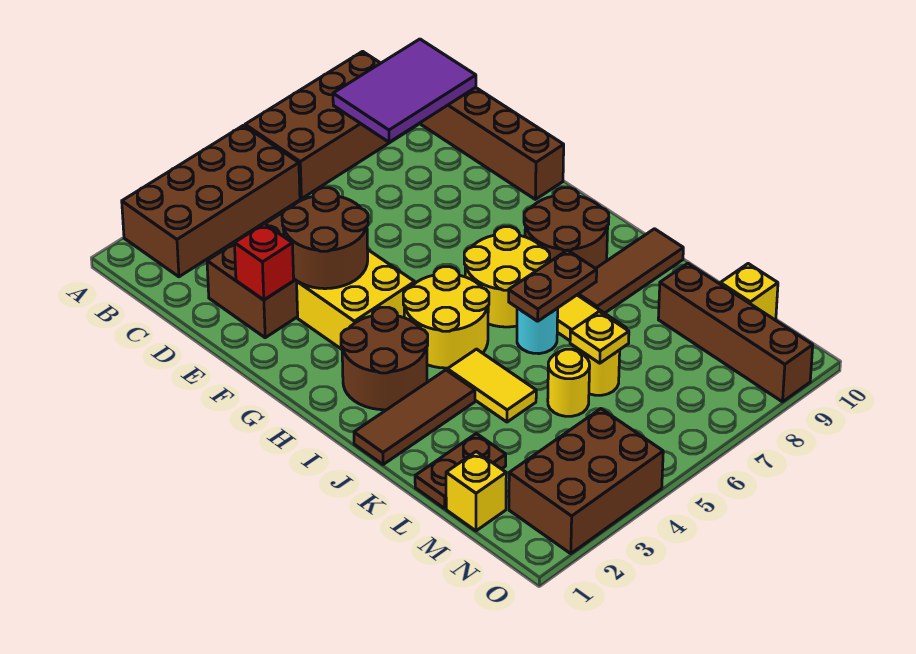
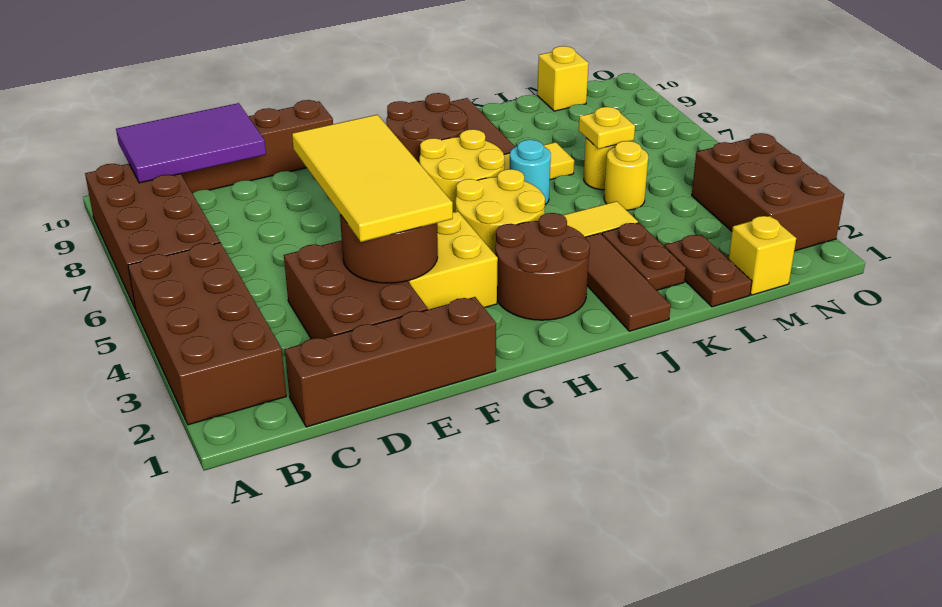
purple tile B8:C10 level 2 -> purple tile B9:D10 level 2
red brick E2 level 2 -> none
none -> yellow tile E3:F6 level 3
brown plate J6:J7 level 2 -> brown plate K2:K3 level 1
brown brick L9:O9 level 1 -> brown brick C1:F1 level 1

